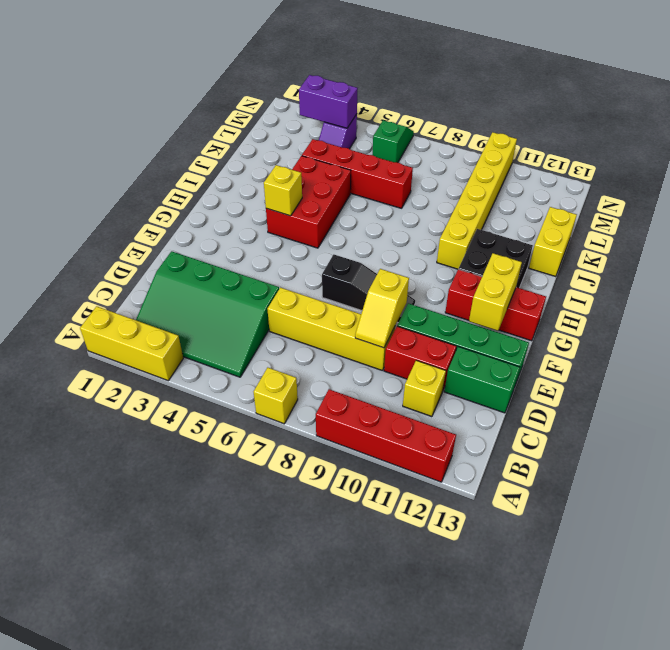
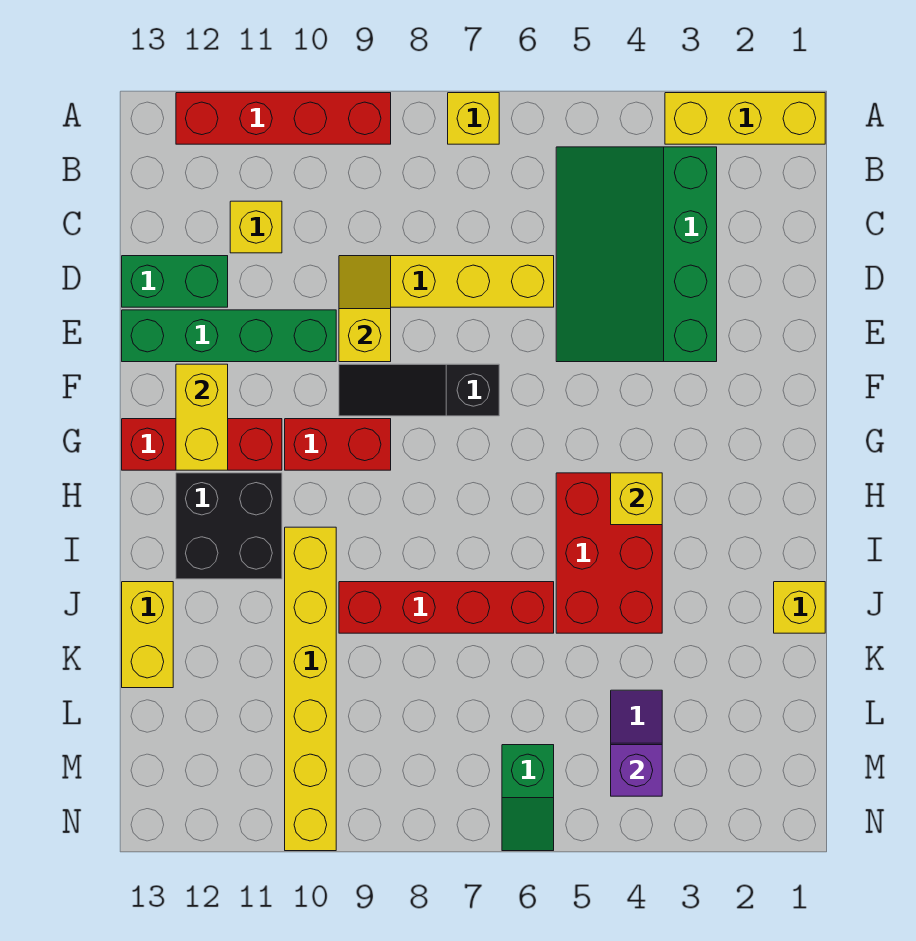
green slope B2:D5 level 1 top D -> green slope B3:E5 level 1 top 3
red brick D10:D11 level 1 -> red brick G9:G10 level 1
none -> yellow brick J1 level 1
red brick K4:K7 level 1 -> red brick J6:J9 level 1
purple brick M3:M4 level 2 -> purple brick M4 level 2

